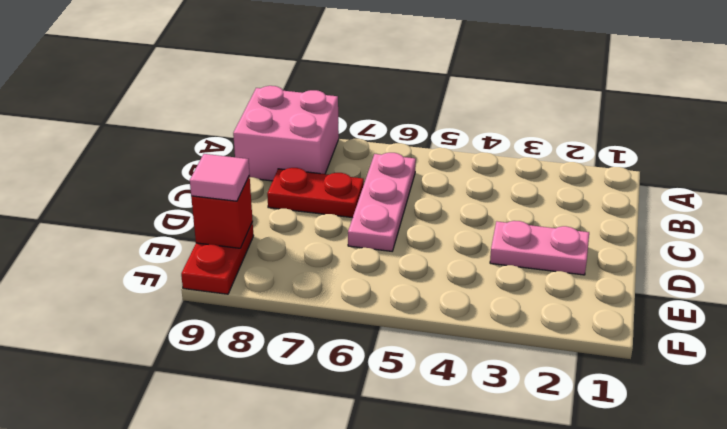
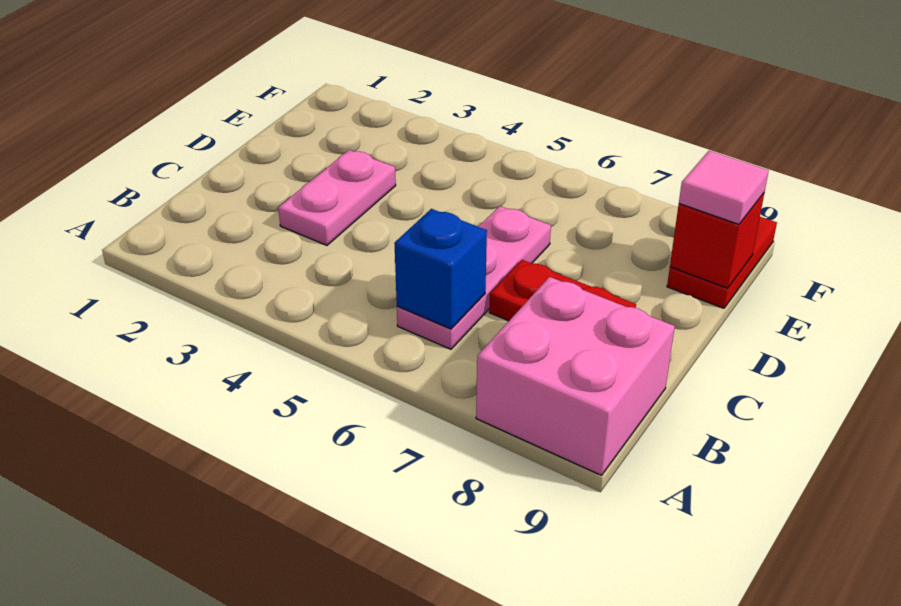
none -> blue brick B6 level 2
pink plate D2:D3 level 1 -> pink plate C3:D3 level 1

